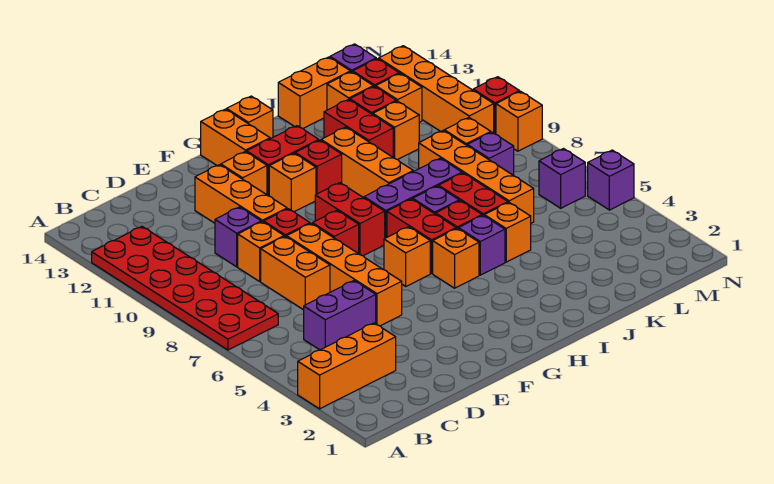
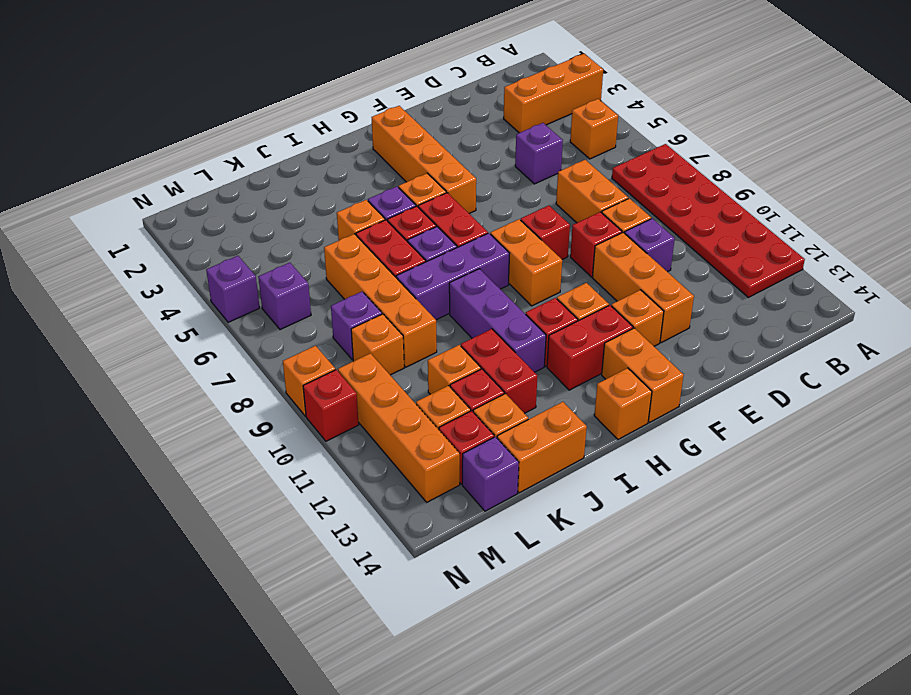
purple brick C5:D5 level 1 -> purple brick D5 level 1
orange brick E5:E8 level 1 -> orange brick G2:G5 level 1
orange brick G6 level 1 -> orange brick B5 level 1
red brick G8:G9 level 1 -> orange brick G8:G9 level 1
orange brick I9:I11 level 1 -> purple brick I9:I11 level 1

